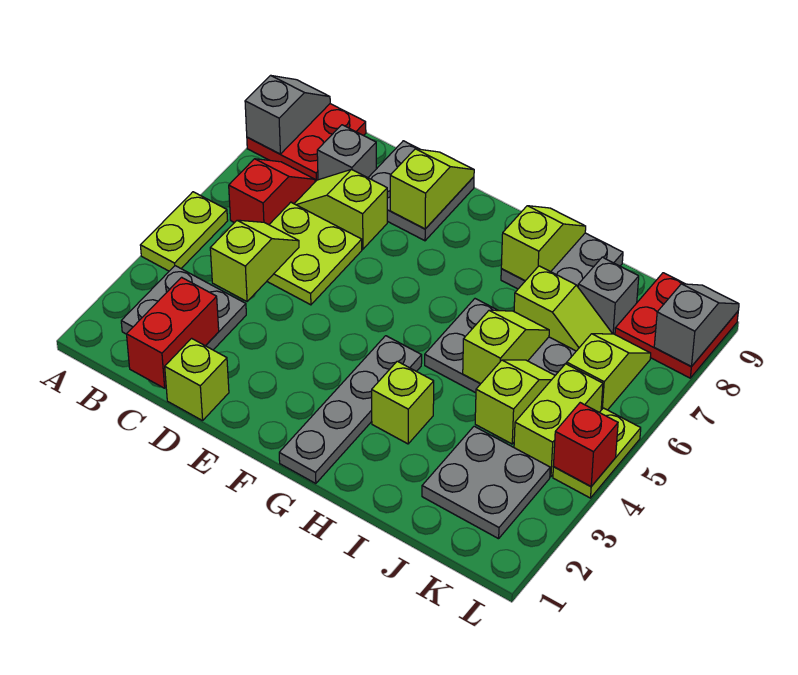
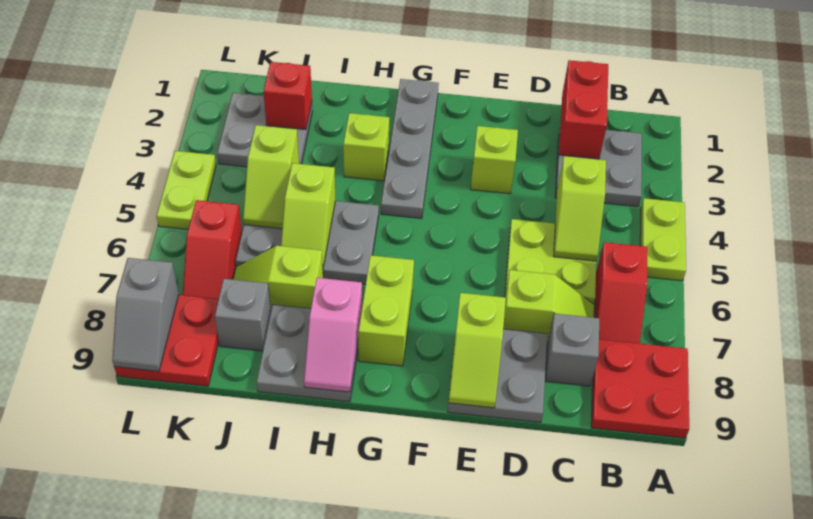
grey slope A8:A9 level 2 top 8 -> none
lime brick D1 level 1 -> lime brick E3 level 1
lime slope H8:H9 level 2 top 8 -> pink slope H8:H9 level 2 top 8
lime brick K4:K5 level 1 -> lime brick G7:G8 level 1
lime slope K6:K7 level 1 top 6 -> red slope K6:K7 level 1 top 6
red brick L4 level 2 -> red brick J2 level 2

